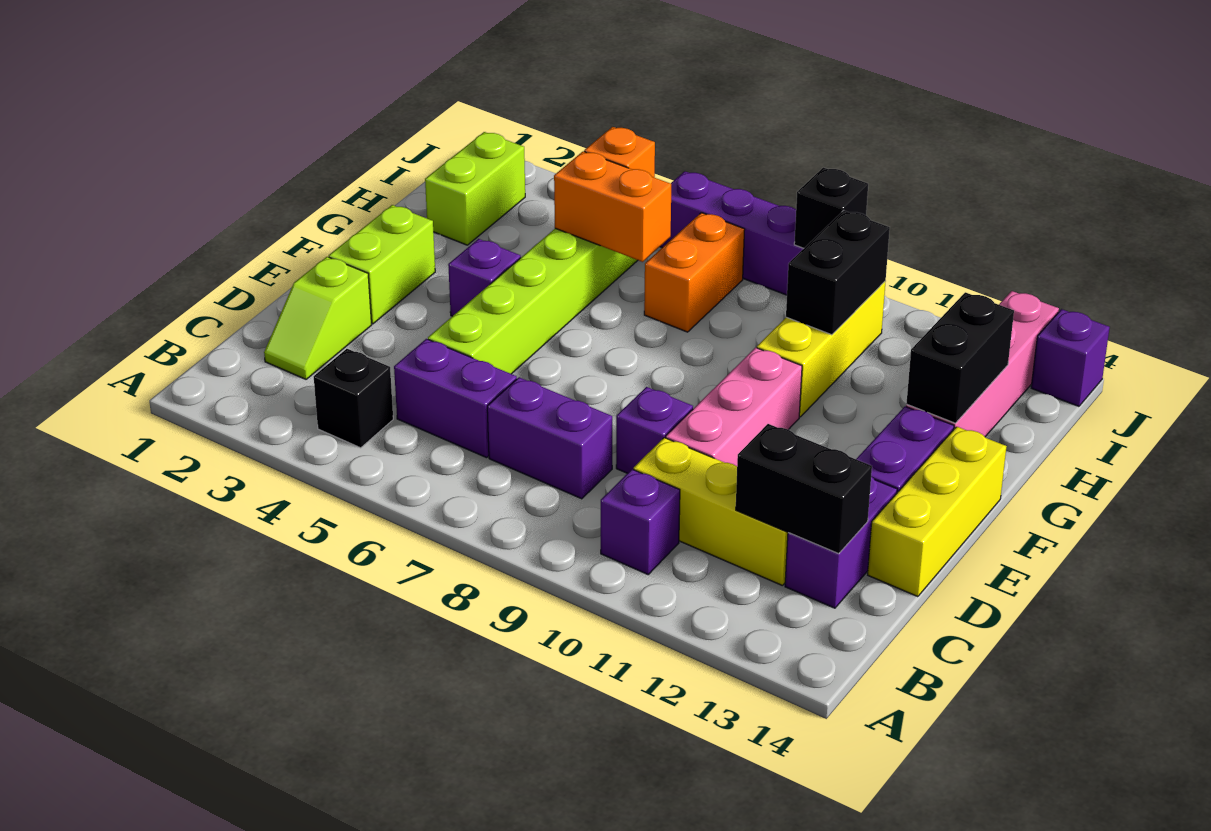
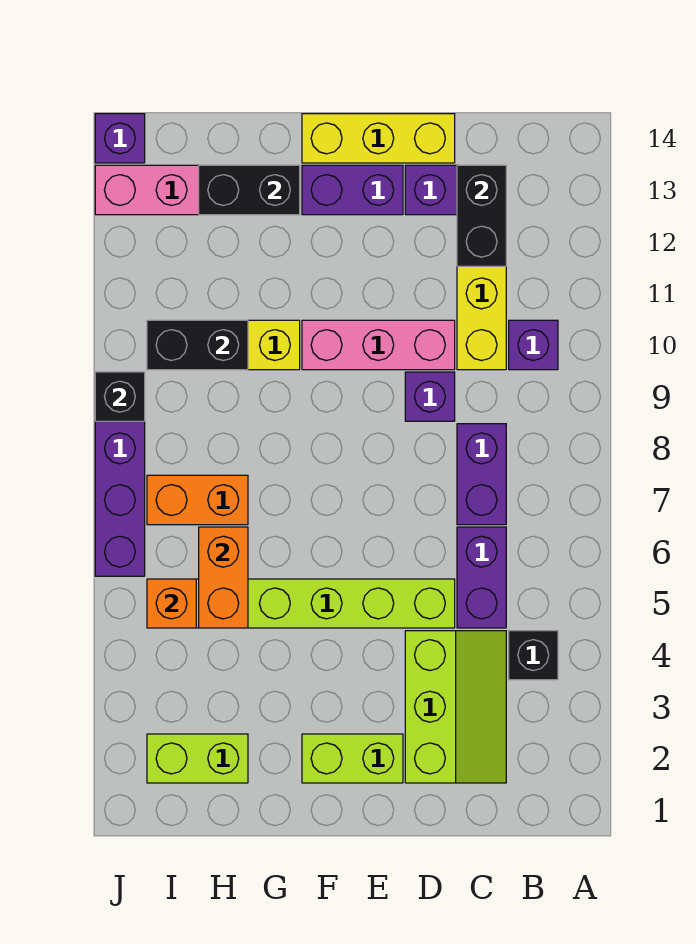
lime slope C2:D2 level 1 top D -> lime slope C2:D4 level 1 top D
purple brick F4 level 1 -> none

